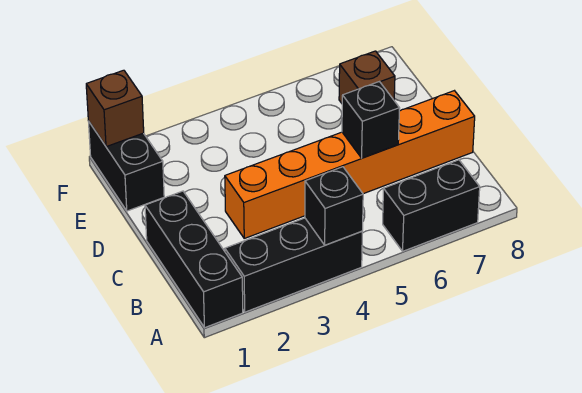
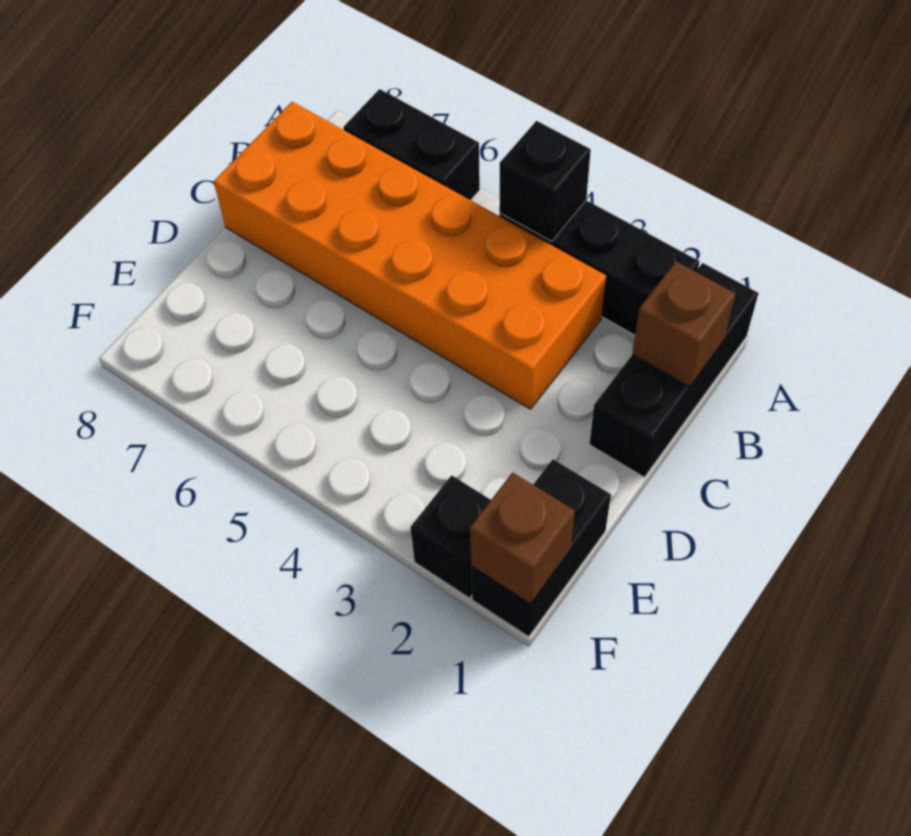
orange brick C3:C8 level 1 -> orange brick B3:C8 level 1
black brick C6 level 2 -> black brick F2 level 1
brown brick E7 level 1 -> brown brick B1 level 2

